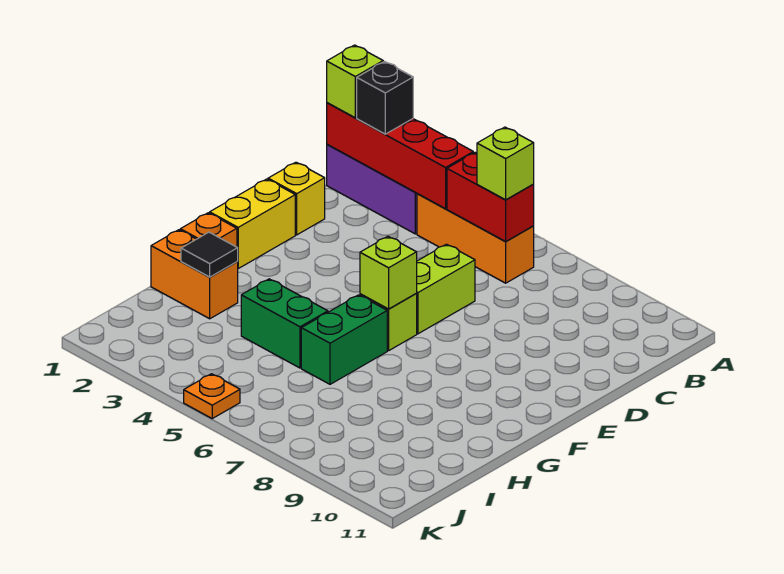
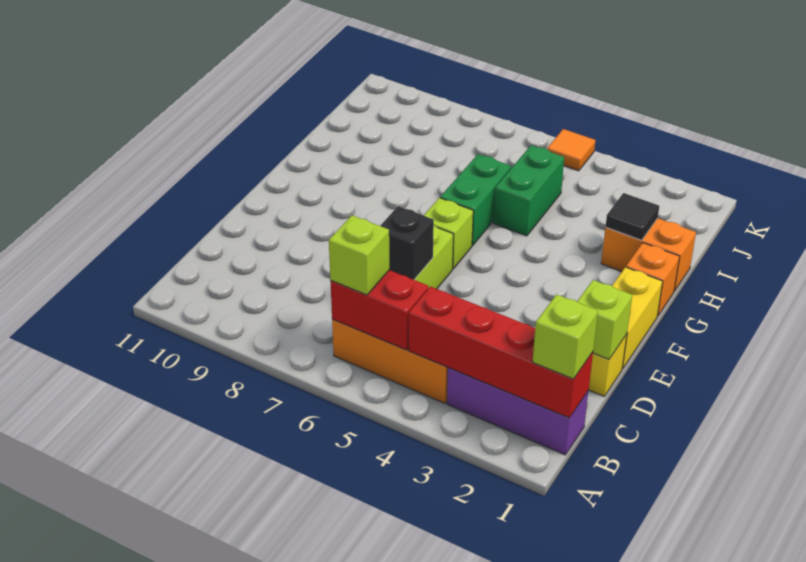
black brick B2 level 3 -> black brick D6 level 2
lime brick F6 level 2 -> lime brick D1 level 2
green brick H4:H5 level 1 -> green brick H5:I5 level 1
orange plate K5 level 1 -> orange tile K5 level 1

